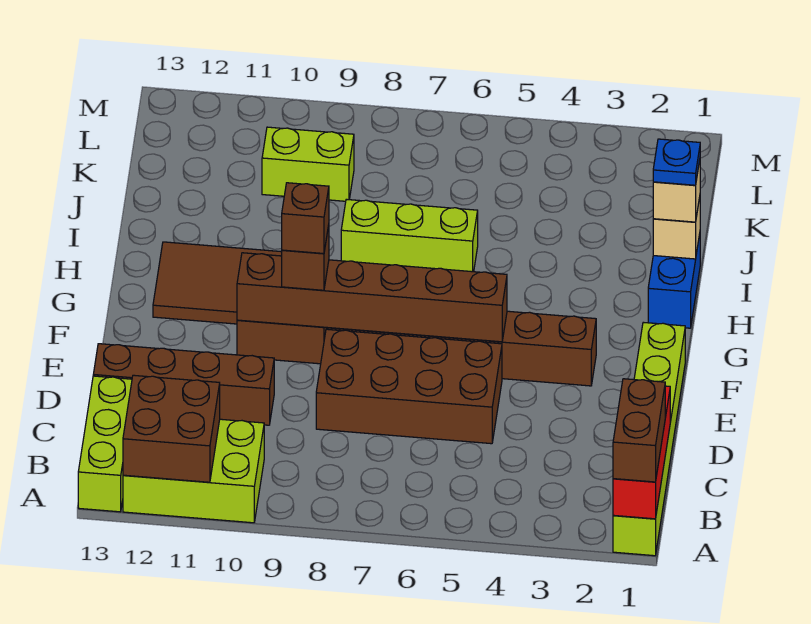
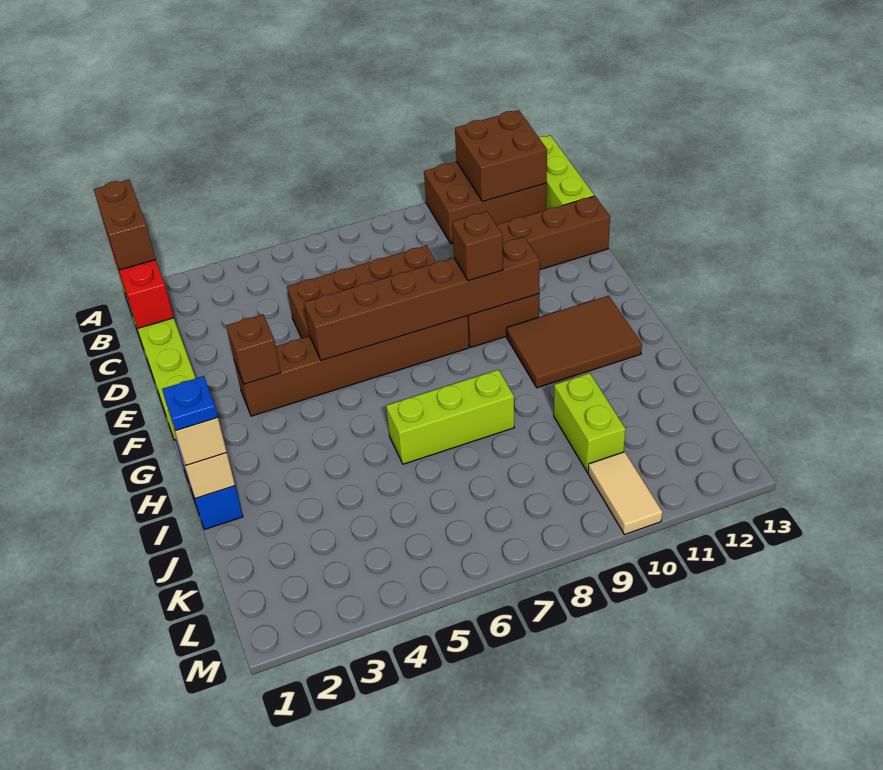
lime brick A10:B12 level 1 -> brown brick A10:B12 level 1
brown brick F9 level 4 -> brown brick F3 level 2
lime brick K9:K10 level 1 -> lime brick J10:K10 level 1
none -> tan tile L10:M10 level 1

